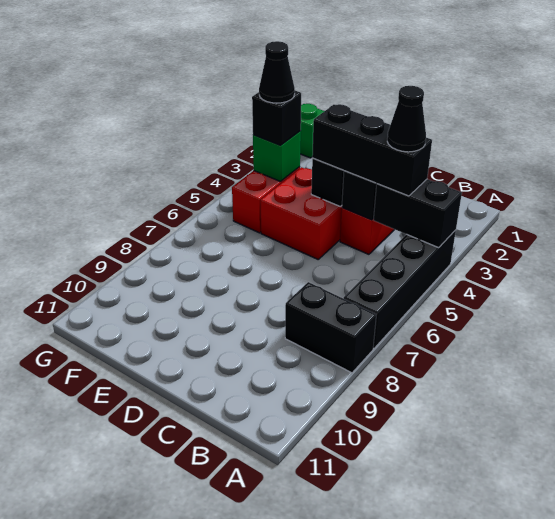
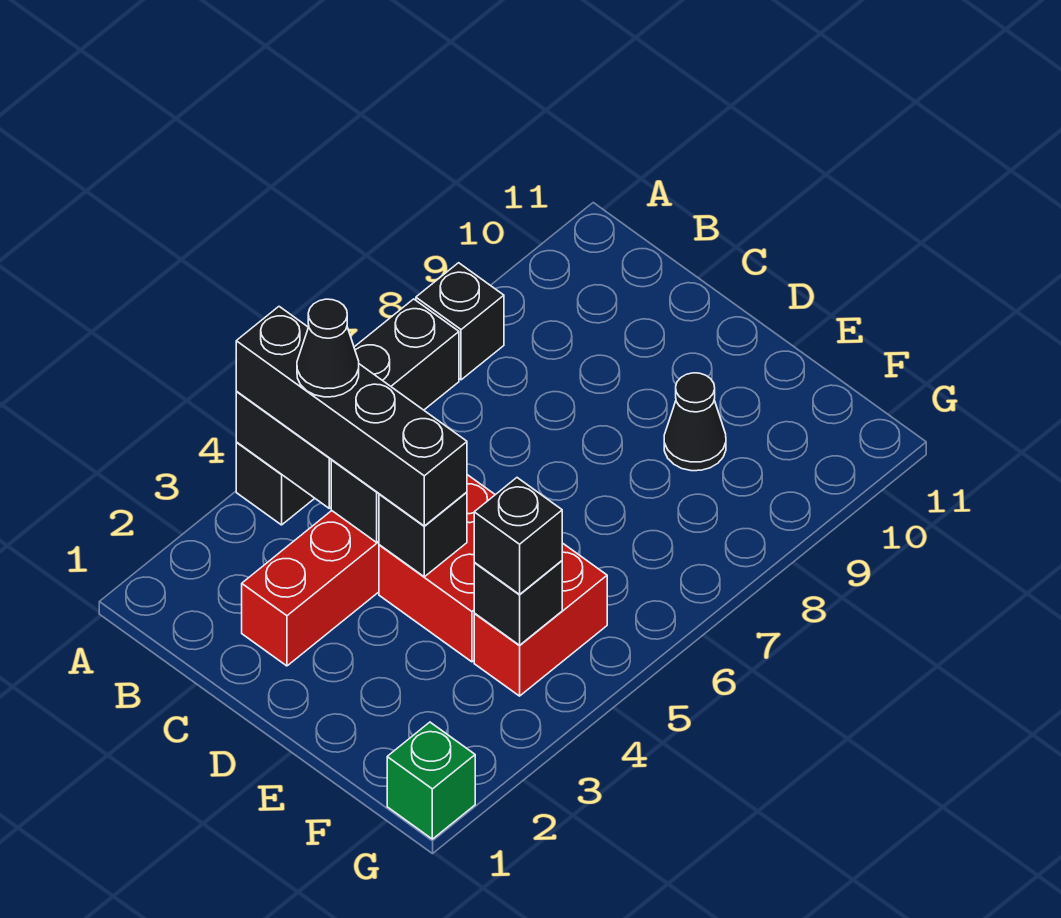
black brick A8:B8 level 1 -> black brick A8 level 1
black brick B4:D4 level 3 -> black brick A4:D4 level 3
green brick F4 level 2 -> black brick F4 level 2
black cone F4 level 4 -> black cone E9 level 1

